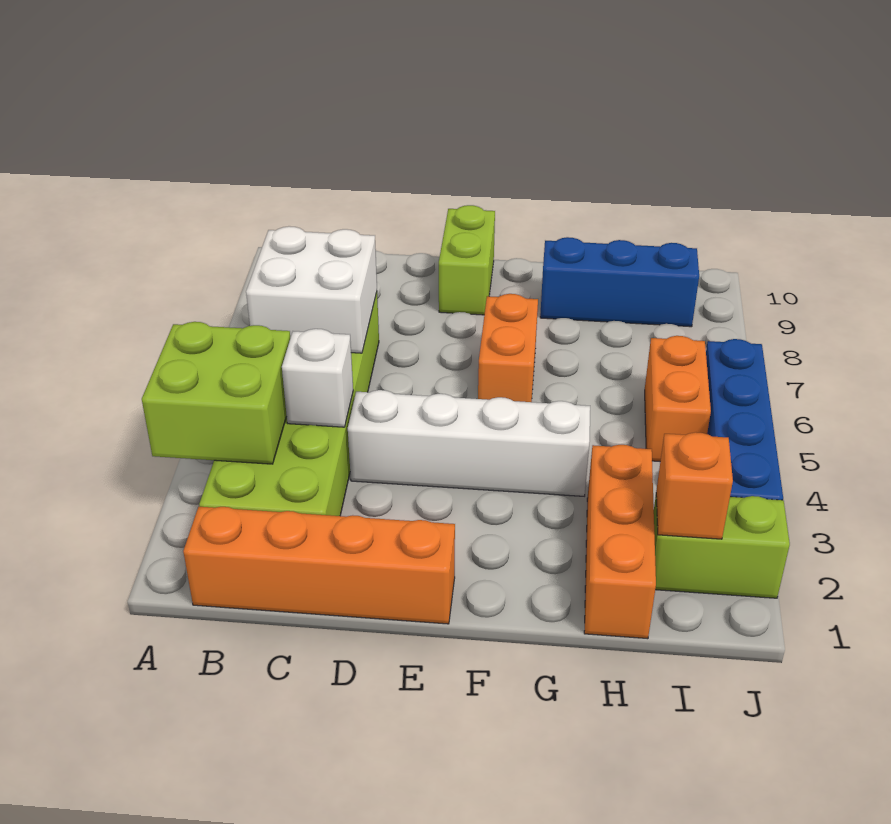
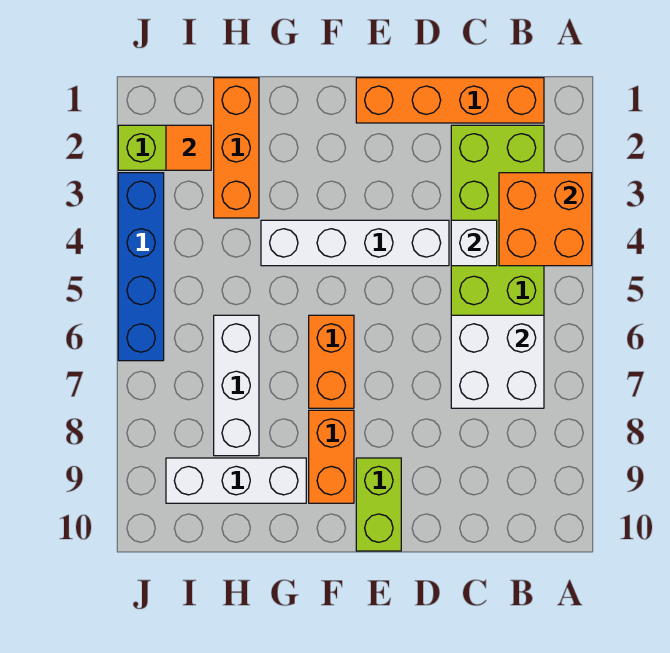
lime brick A3:B4 level 2 -> orange brick A3:B4 level 2
blue brick G9:I9 level 1 -> white brick G9:I9 level 1
none -> white brick H6:H8 level 1
orange brick I2 level 2 -> orange tile I2 level 2
orange brick I5:I6 level 1 -> orange brick F8:F9 level 1

